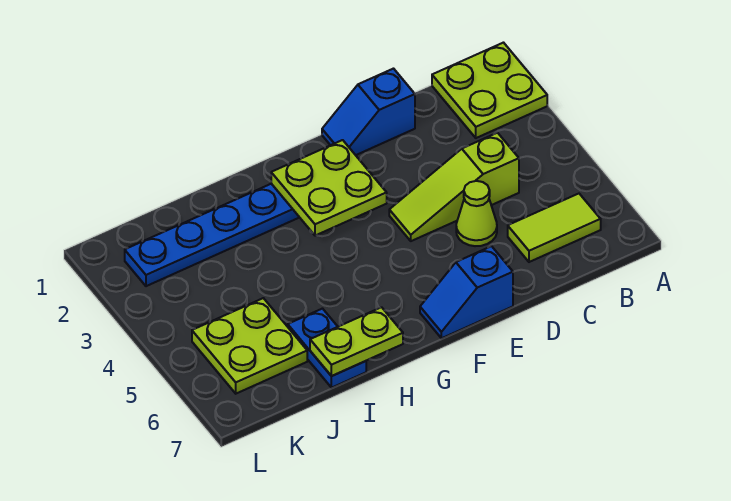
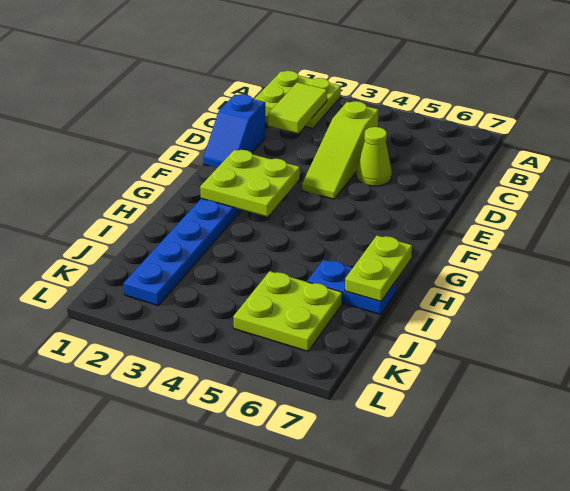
lime tile B6:C6 level 1 -> lime tile B2:C2 level 2
blue slope E7:F7 level 1 top E -> none

